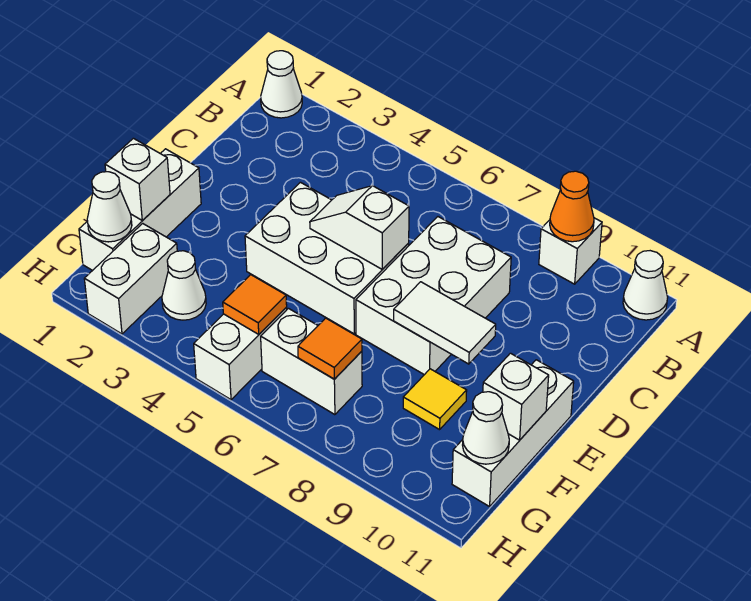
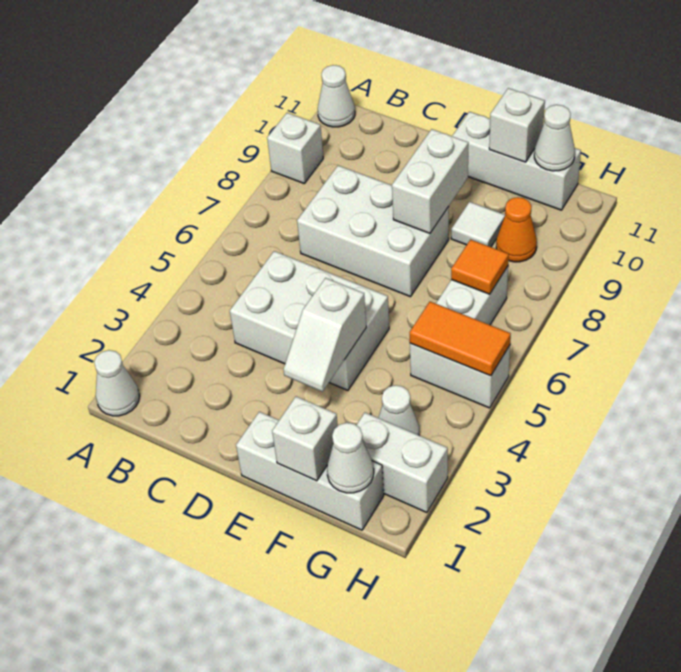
orange cone A9 level 2 -> orange cone G9 level 1
white brick D4:E6 level 1 -> white brick C4:E5 level 1
white slope D5:D6 level 2 top 6 -> white slope E3:E4 level 2 top 4
white tile E8:E9 level 2 -> white brick E8:E9 level 2
yellow tile F9 level 1 -> white tile F9 level 1
orange tile G5 level 2 -> orange tile G5:H5 level 2

